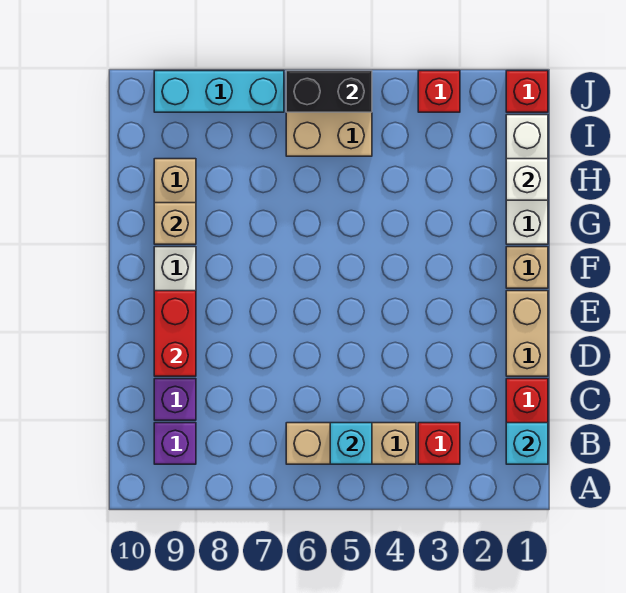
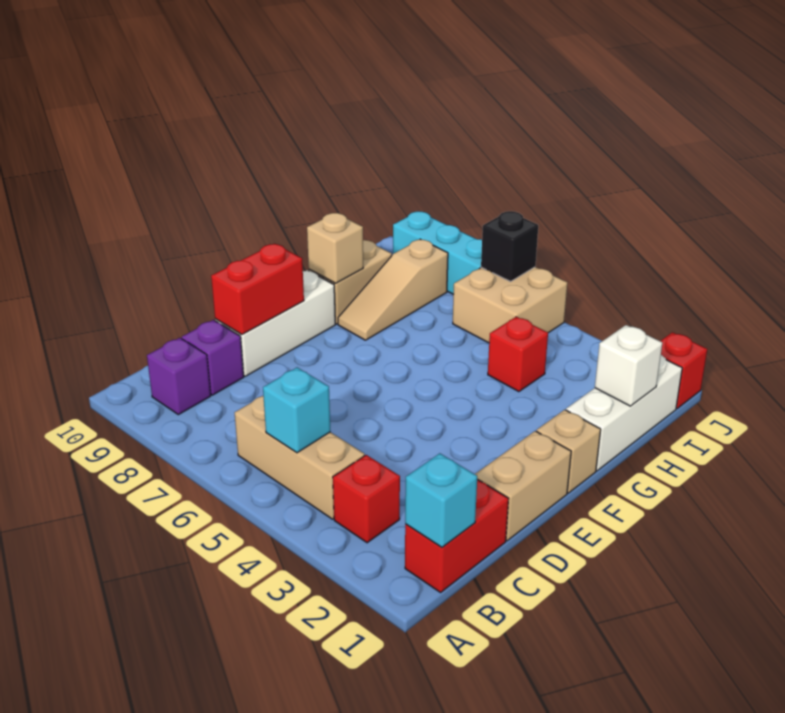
none -> tan slope G8:I8 level 1 top I
red brick J3 level 1 -> red brick H4 level 1
black brick J5:J6 level 2 -> black brick J6 level 2

